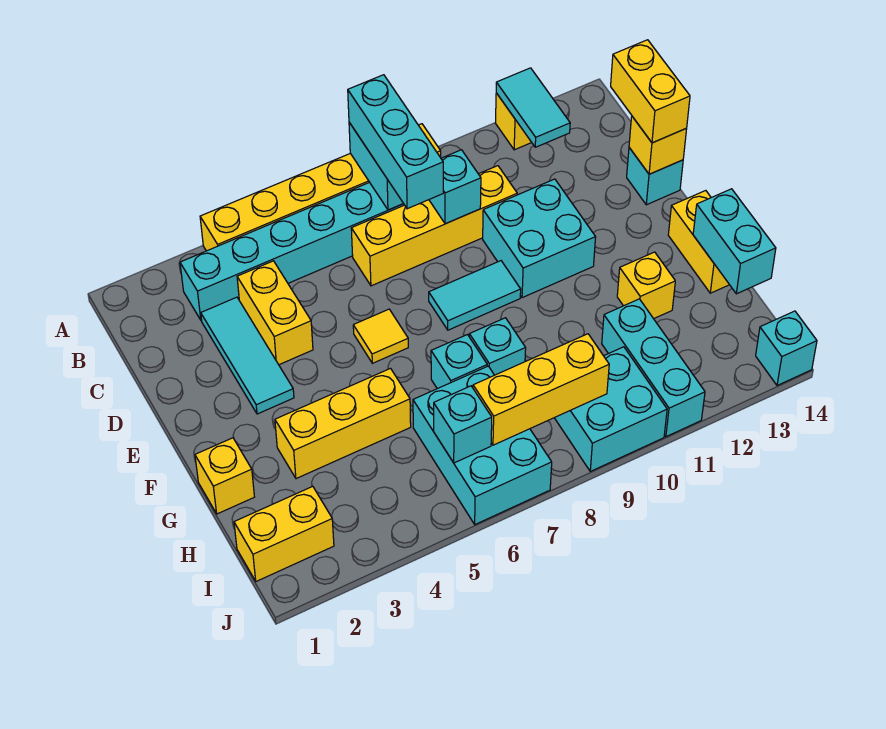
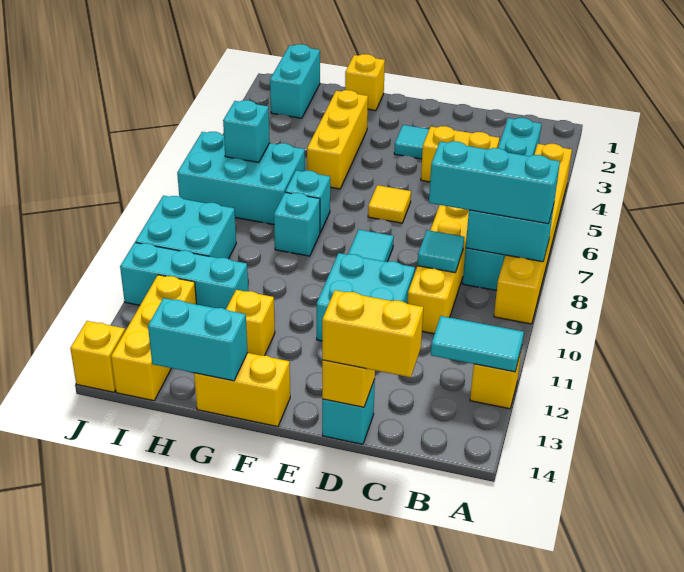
cyan brick C9 level 2 -> cyan tile C9 level 2
yellow brick I1:I2 level 1 -> cyan brick I1:I2 level 1
yellow brick I7:I9 level 2 -> yellow brick I12:I14 level 1
cyan brick J14 level 1 -> yellow brick J14 level 1

